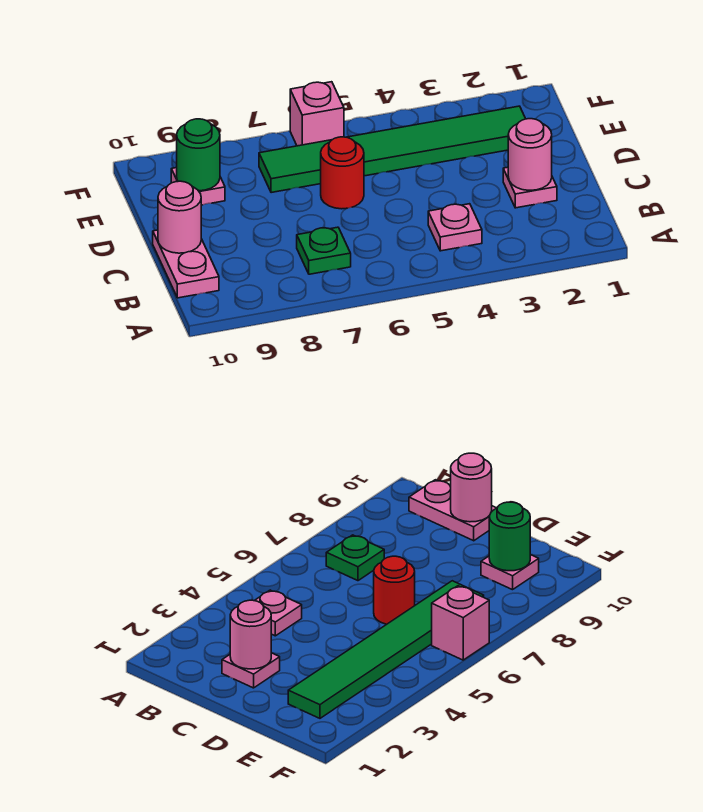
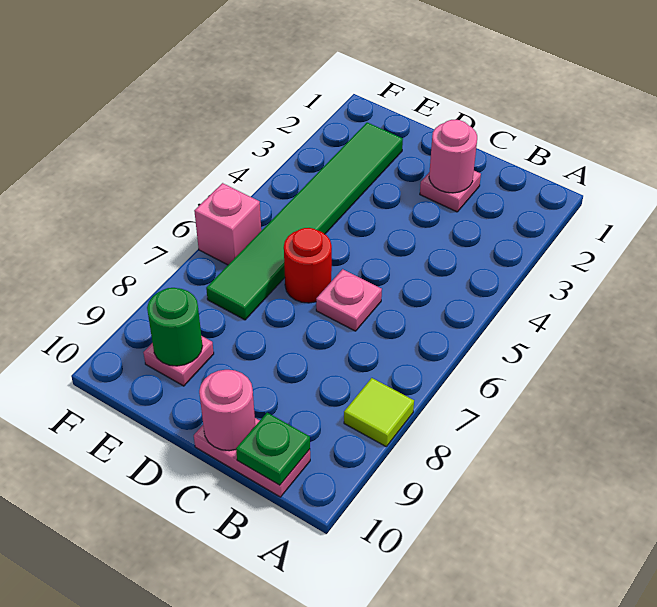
none -> lime tile A8 level 1
pink plate B4 level 1 -> pink plate C6 level 1
green plate B7 level 1 -> green plate B10 level 2

